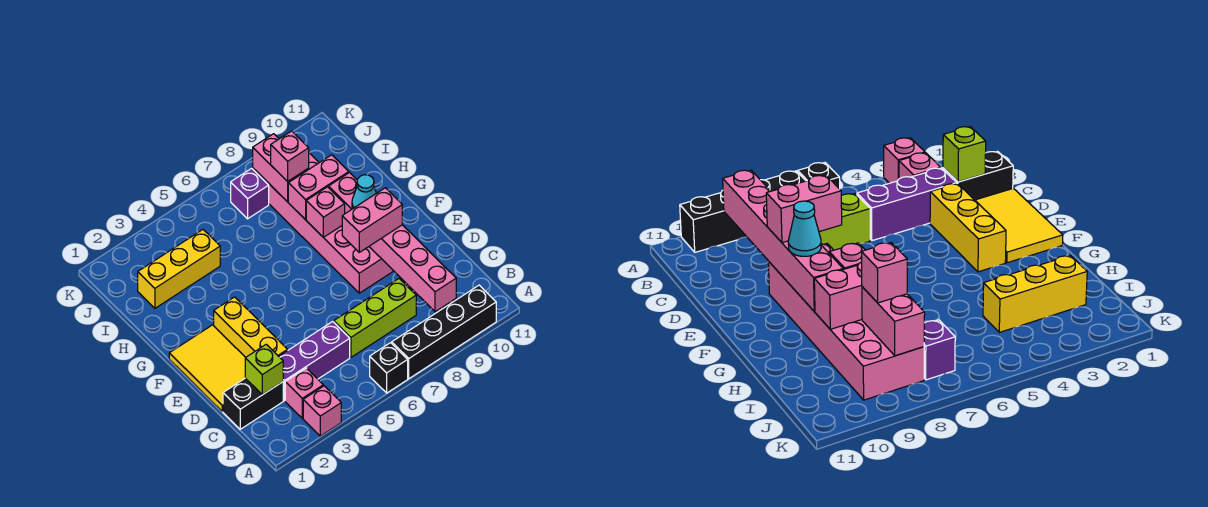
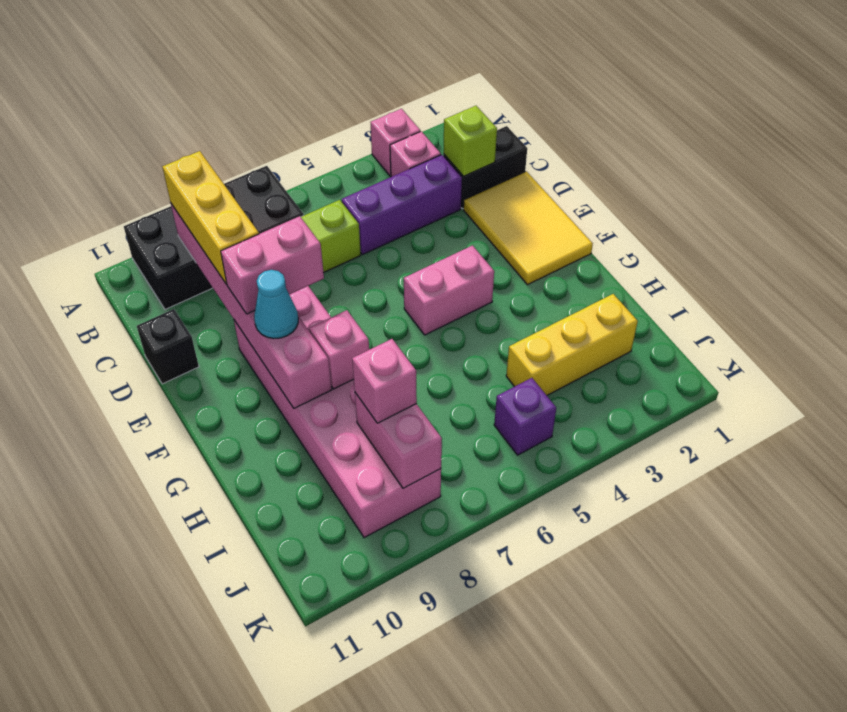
black brick A6 level 1 -> black brick D11 level 1
black brick A7:A10 level 1 -> black brick A7:B10 level 1
yellow brick D3:F3 level 1 -> yellow brick B9:D9 level 3
pink brick H8:H9 level 2 -> pink brick F4:F5 level 1
purple brick J7 level 1 -> purple brick J5 level 1

